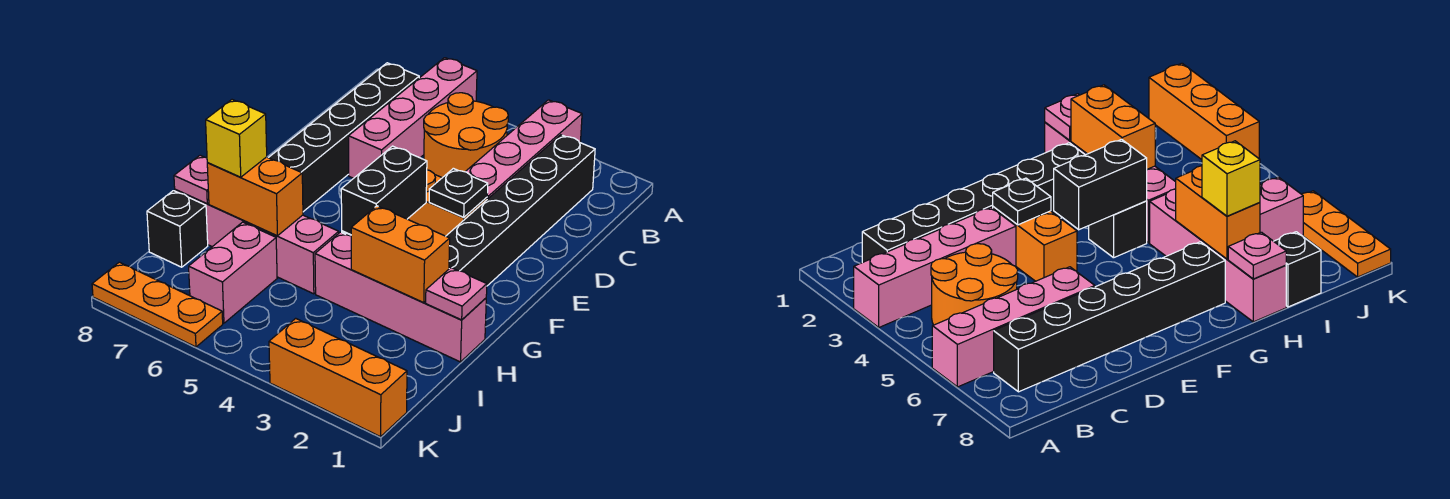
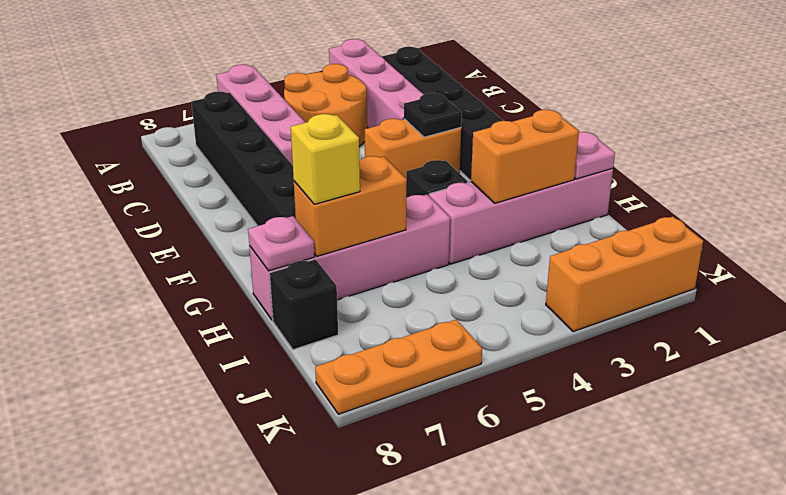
black brick F4:G4 level 2 -> none
pink brick I6:J6 level 1 -> none

